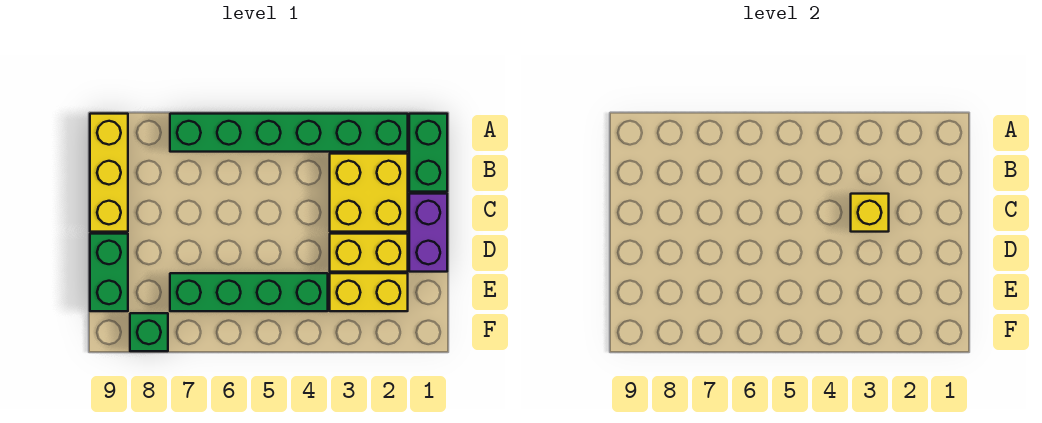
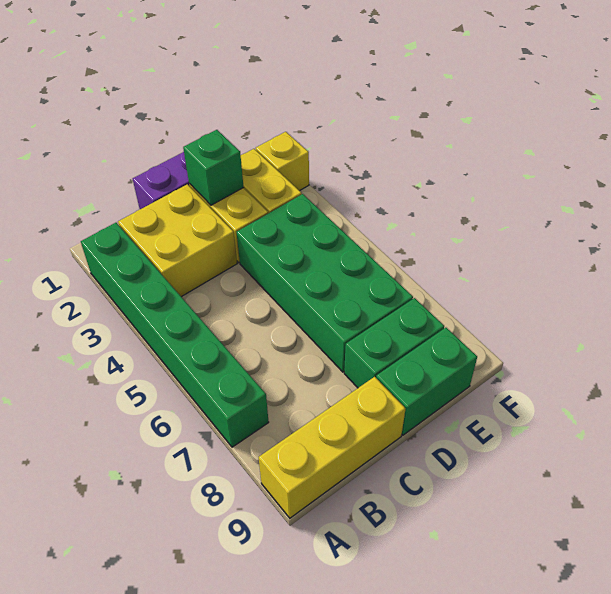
green brick A1:B1 level 1 -> green brick D8:E8 level 1
yellow brick C3 level 2 -> yellow brick F2 level 1
green brick E4:E7 level 1 -> green brick D4:E7 level 1
green brick F8 level 1 -> green brick D2 level 2

